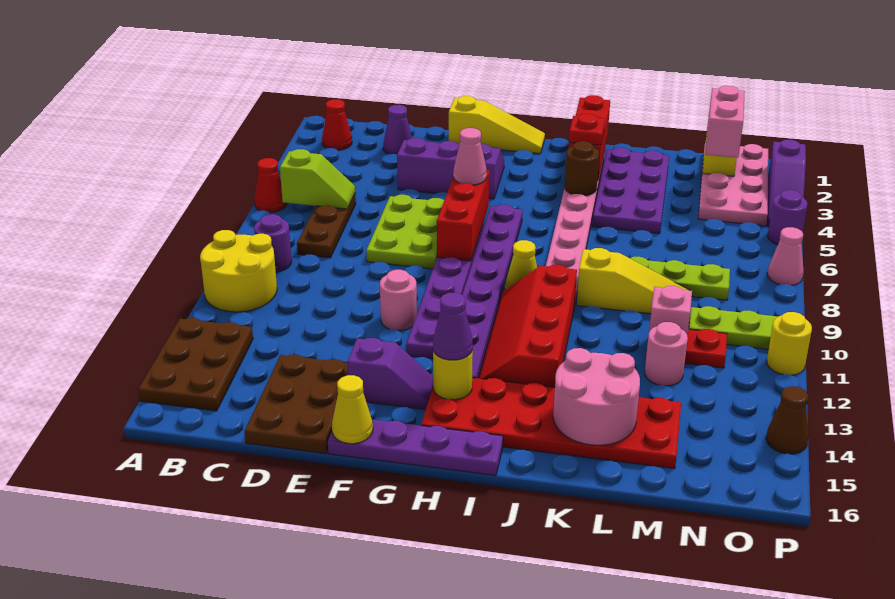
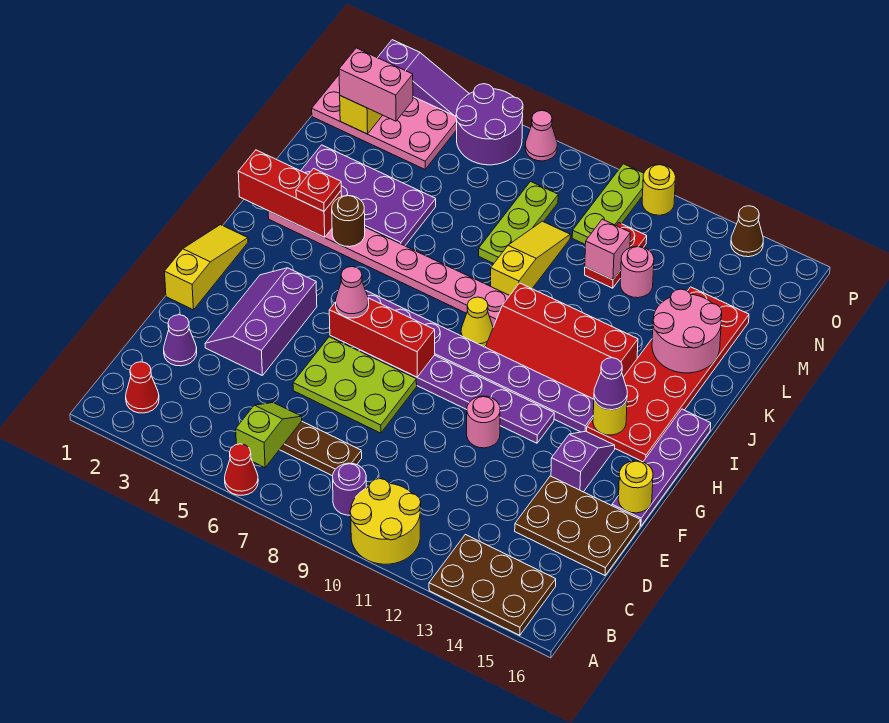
yellow cone F16 level 2 -> yellow round brick F16 level 2
purple round brick P5 level 1 -> purple round brick O5:P6 level 1

